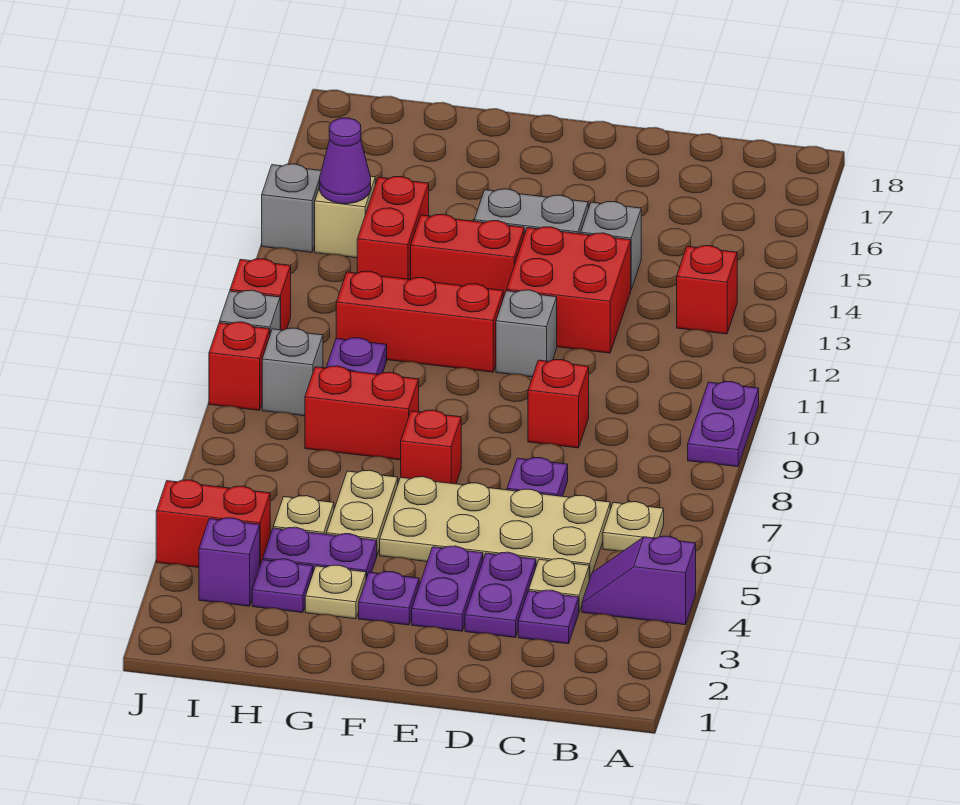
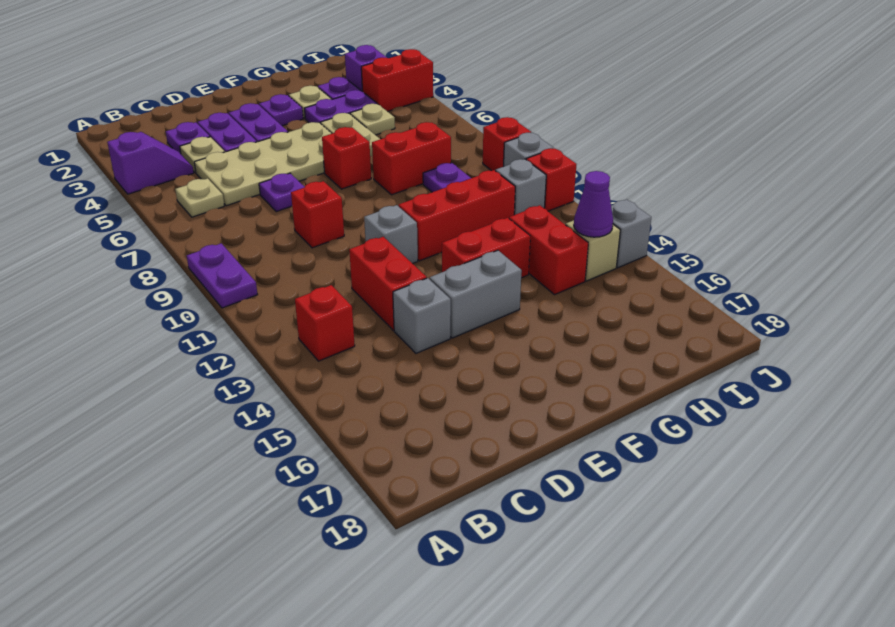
red brick D12:E13 level 1 -> red brick D12:D13 level 1
grey brick I9 level 1 -> grey brick I11 level 1

